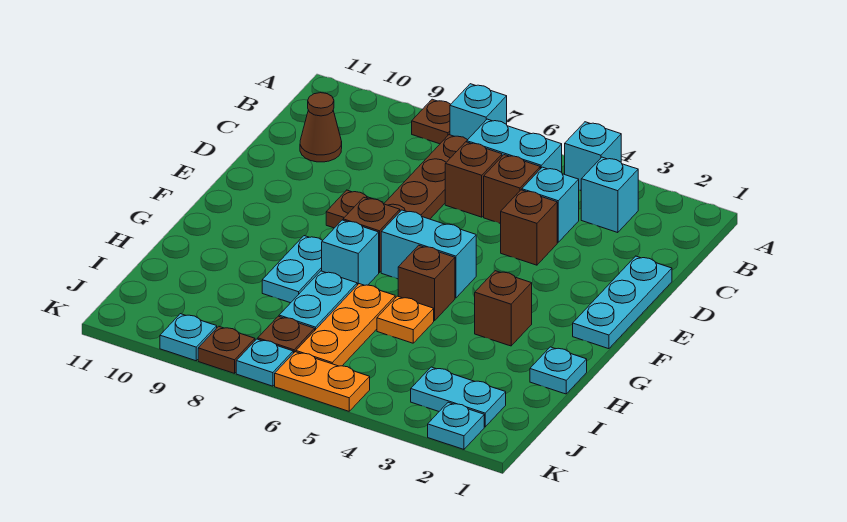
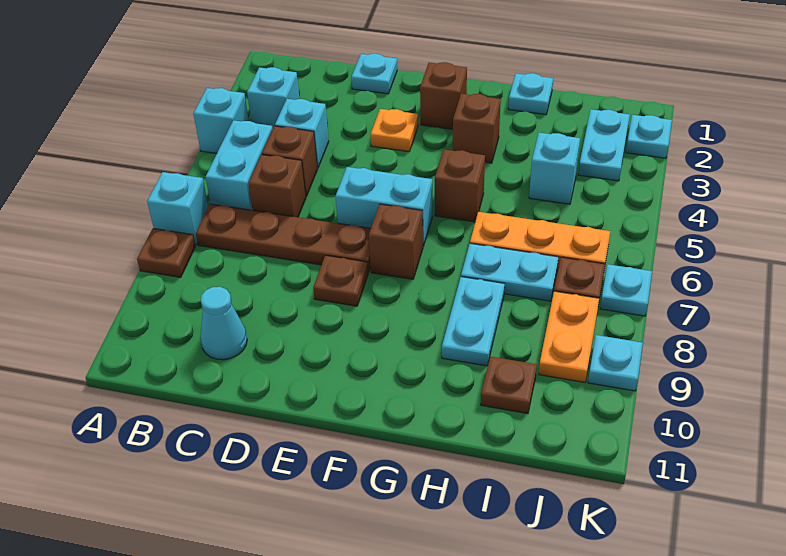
brown cone C10 level 1 -> cyan cone C10 level 1
cyan plate D1:F1 level 1 -> cyan plate D1 level 1
brown brick D4 level 1 -> brown brick F2 level 1
cyan brick F5:F6 level 1 -> cyan brick E6:F6 level 1
cyan brick G7 level 1 -> cyan brick I4 level 1
cyan plate G8:H8 level 1 -> cyan plate H8:H9 level 1
orange plate H5 level 1 -> orange plate E3 level 1
orange plate K5:K6 level 1 -> orange plate J8:J9 level 1
brown plate K8 level 1 -> brown plate I10 level 1

